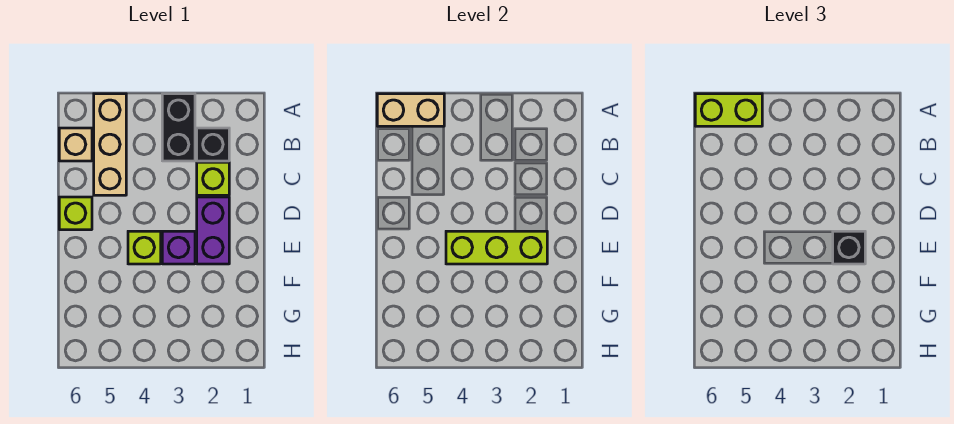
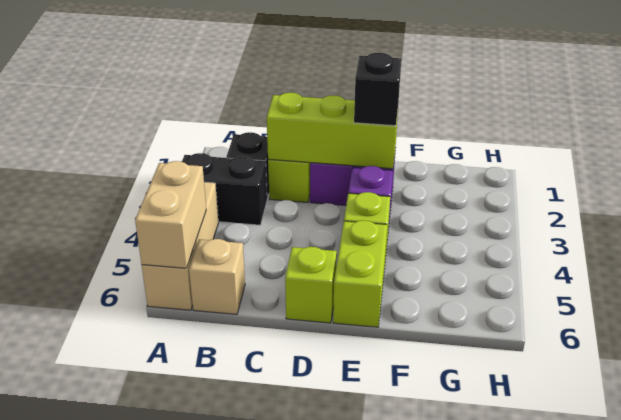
tan brick A5:C5 level 1 -> tan brick A4:A6 level 1
lime brick A5:A6 level 3 -> lime brick E5:E6 level 1
lime brick E2:E4 level 2 -> lime brick C2:E2 level 2

